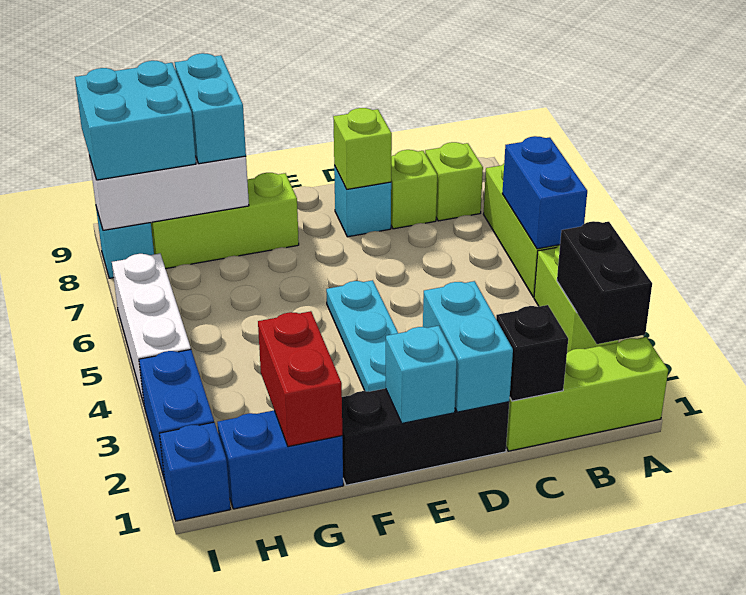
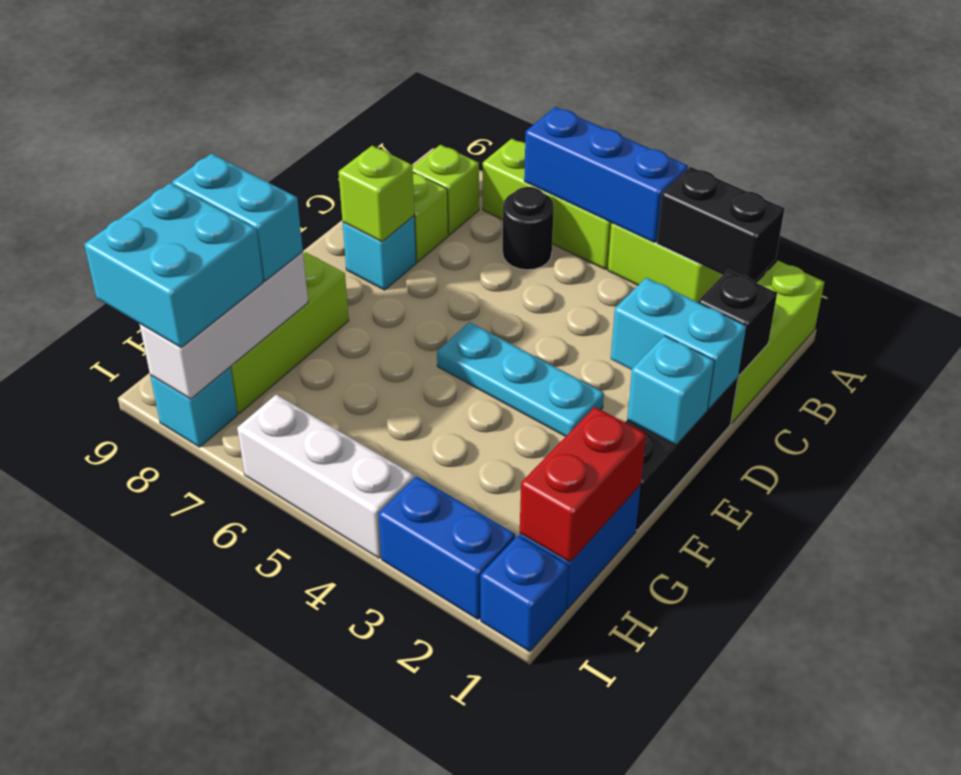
blue brick A5:A6 level 2 -> blue brick A4:A6 level 2
none -> black round brick B6 level 1
red brick G1:G2 level 2 -> red brick G1:H1 level 2

